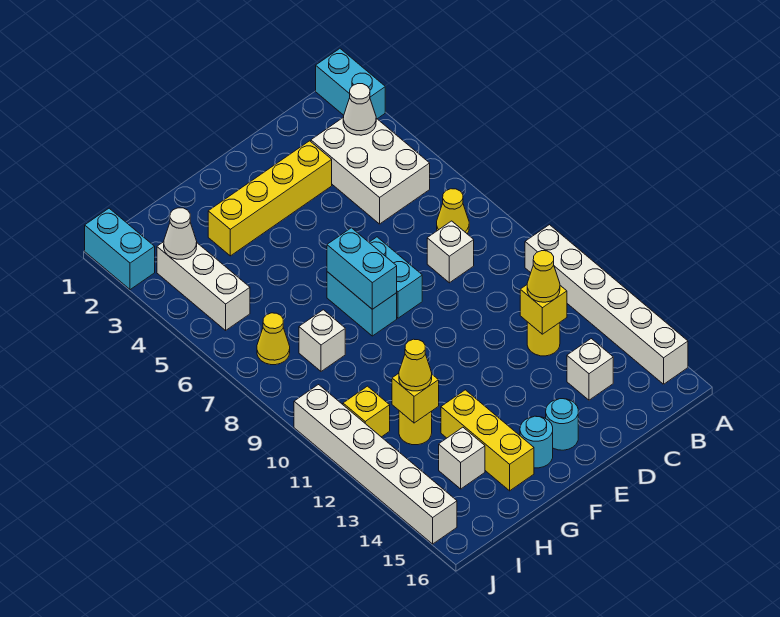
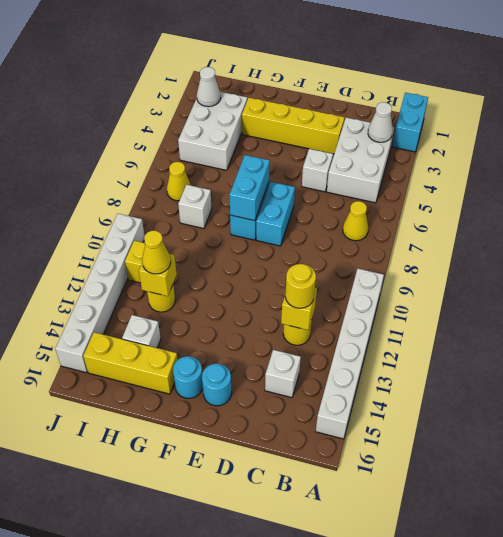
white brick C8 level 1 -> white brick D5 level 1
yellow cone C12 level 3 -> yellow round brick C12 level 3
yellow brick G13:G15 level 1 -> yellow brick G15:I15 level 1
white brick I3:I5 level 1 -> white brick H3:I5 level 1
cyan brick J1:J2 level 1 -> none

